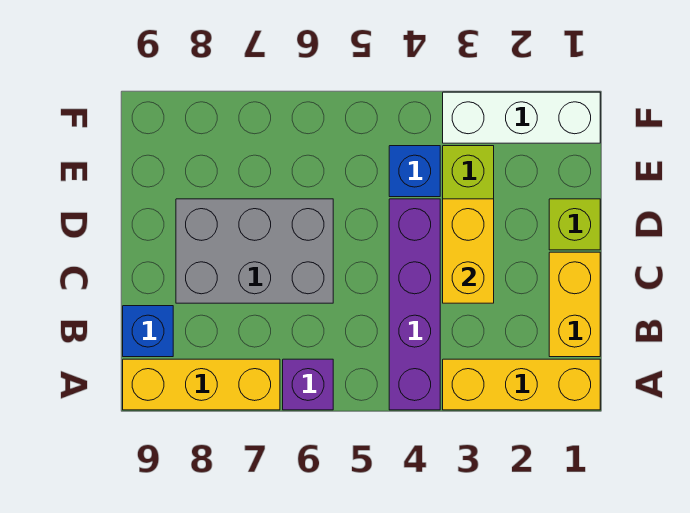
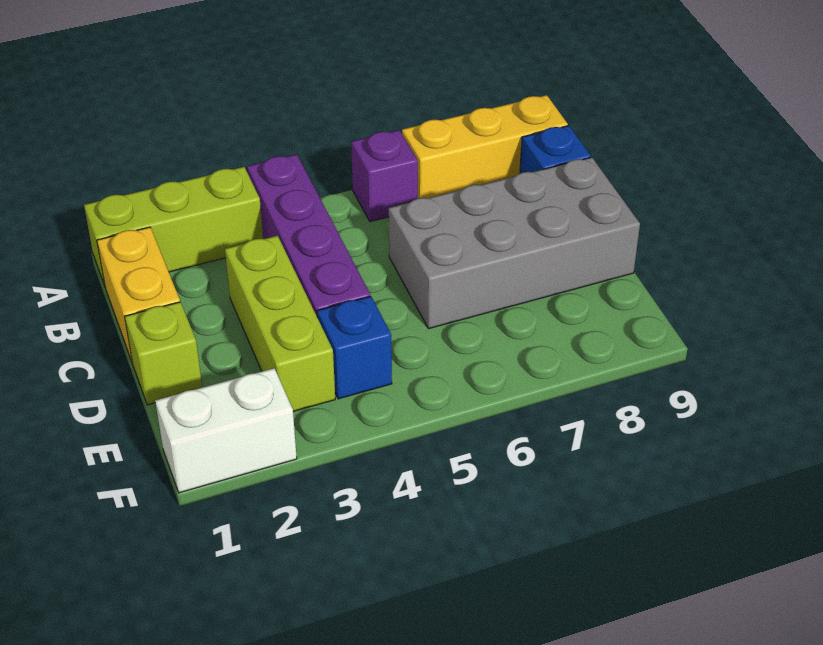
yellow brick A1:A3 level 1 -> lime brick A1:A3 level 1
yellow brick C3:D3 level 2 -> none
grey brick C6:D8 level 1 -> grey brick C6:D9 level 1
white brick F1:F3 level 1 -> white brick F1:F2 level 1

